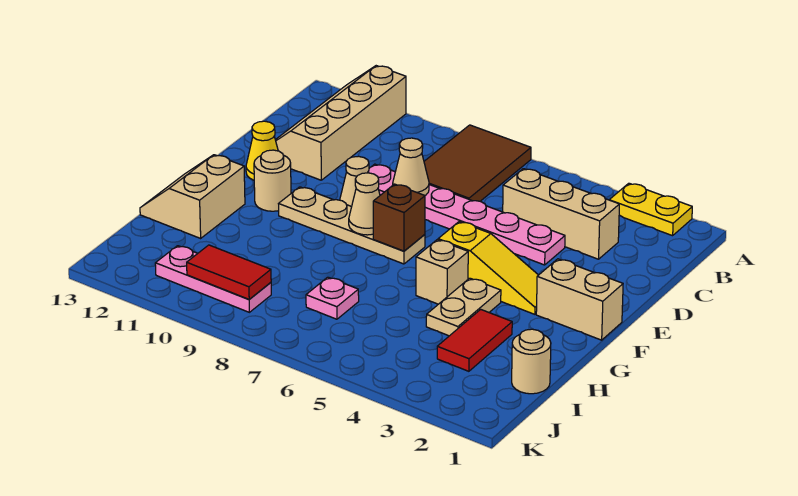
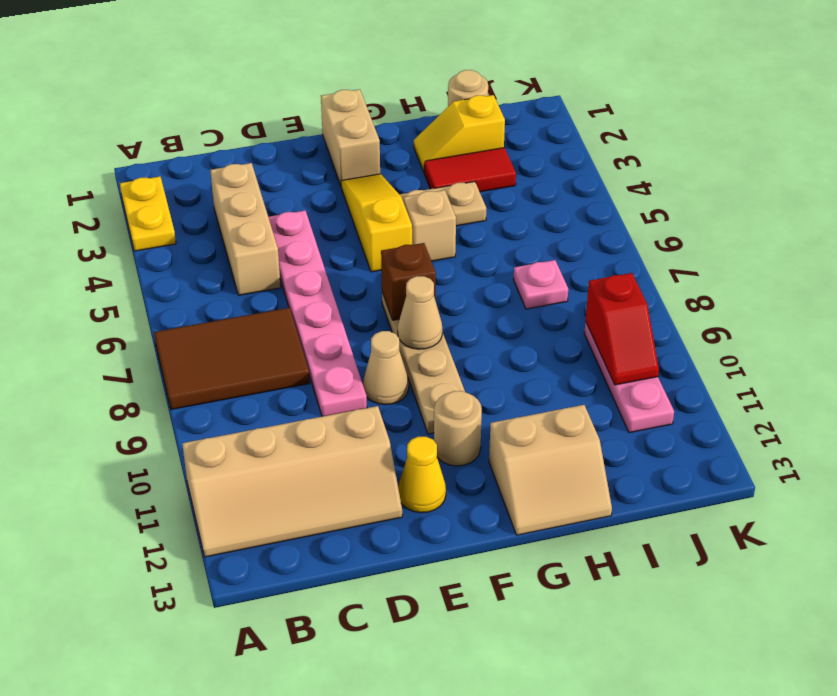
tan cone D8 level 2 -> none
none -> yellow slope H2:I2 level 1 top I
red tile J9:J10 level 2 -> red slope J9:J10 level 2 top 9

